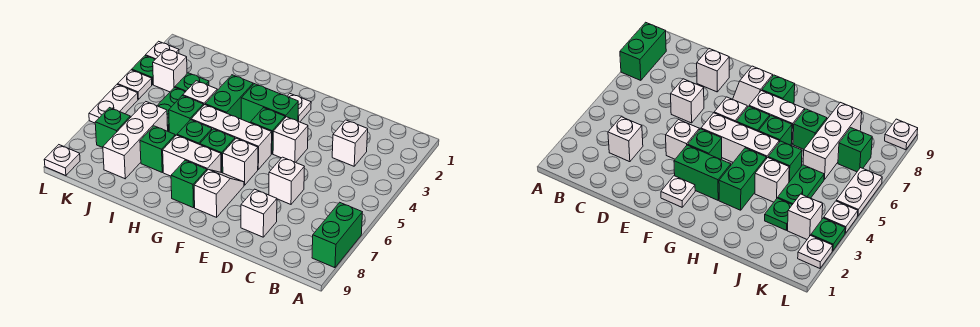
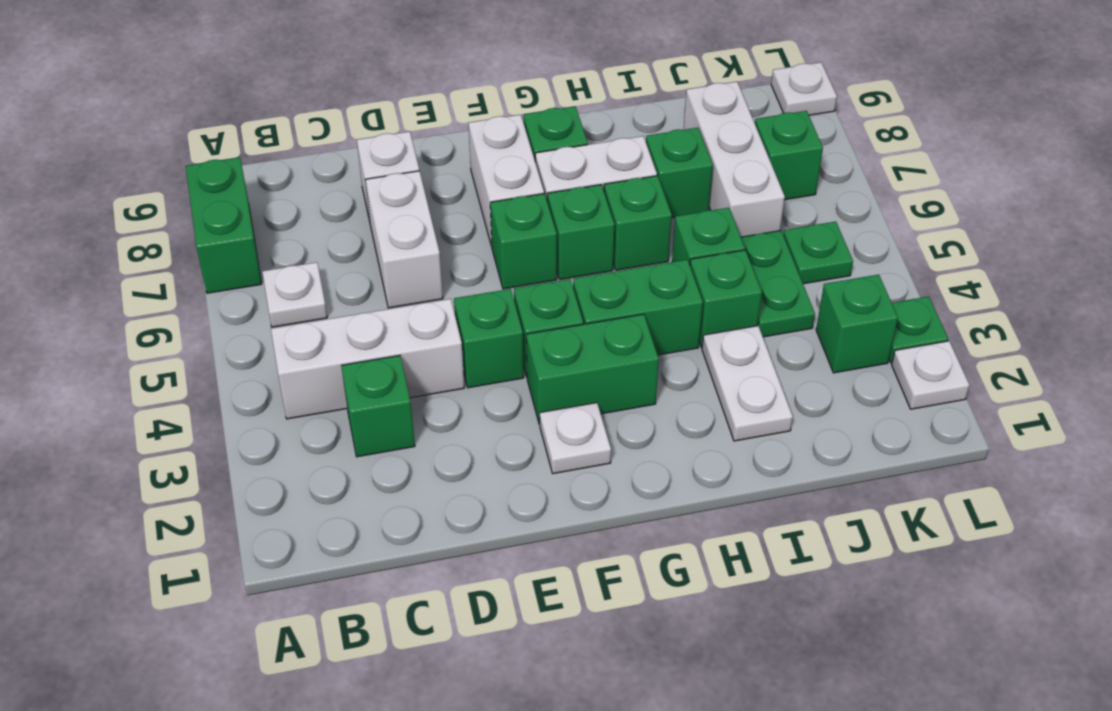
white brick C3 level 1 -> green brick C3 level 1
white brick D6 level 1 -> white brick D6:D7 level 1
white brick E4 level 1 -> green brick E4 level 1
white brick F5:H5 level 1 -> white brick B4:D4 level 1
white brick F6 level 1 -> green brick F6 level 1
white slope F7:F8 level 1 top 8 -> white brick F7:F8 level 1
green brick H3:H4 level 1 -> green brick G4:H4 level 1
white brick I4 level 1 -> green brick I4 level 1
green plate J3 level 1 -> green plate K5 level 1
white brick K3 level 1 -> green brick K3 level 1
white plate L4 level 1 -> white plate B6 level 1
white plate L5:L6 level 1 -> white plate I2:I3 level 1

